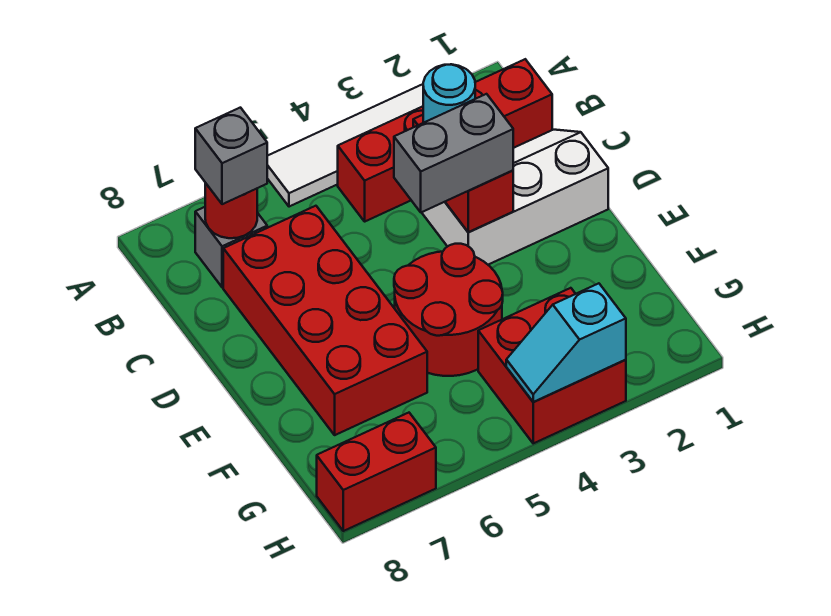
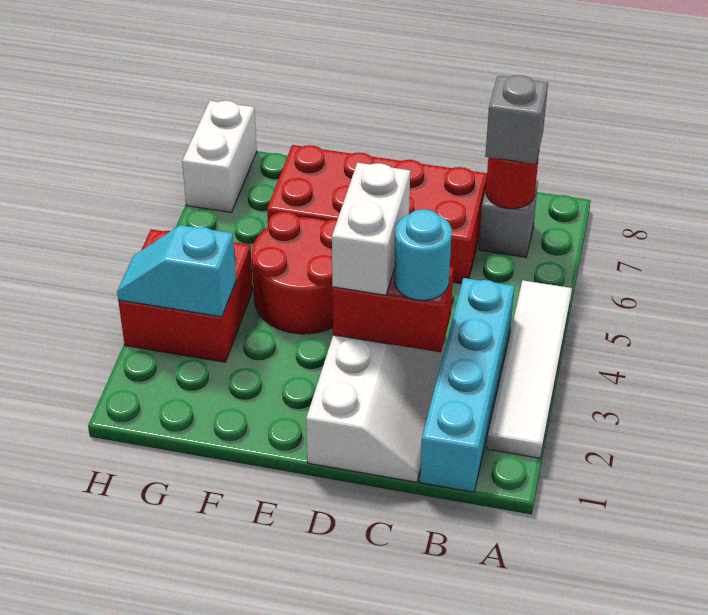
red brick B1:B4 level 1 -> cyan brick B1:B4 level 1
grey brick D3:D4 level 3 -> white brick D3:D4 level 3
cyan slope H3:H4 level 2 top 3 -> cyan slope G3:H3 level 2 top G
red brick H7:H8 level 1 -> white brick H7:H8 level 1

